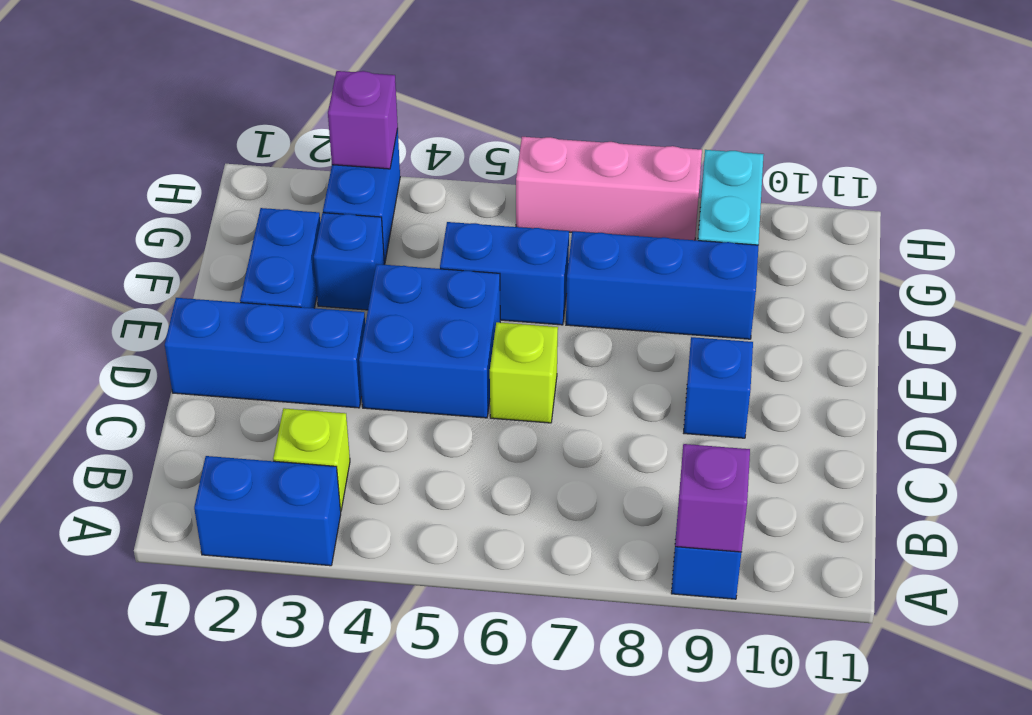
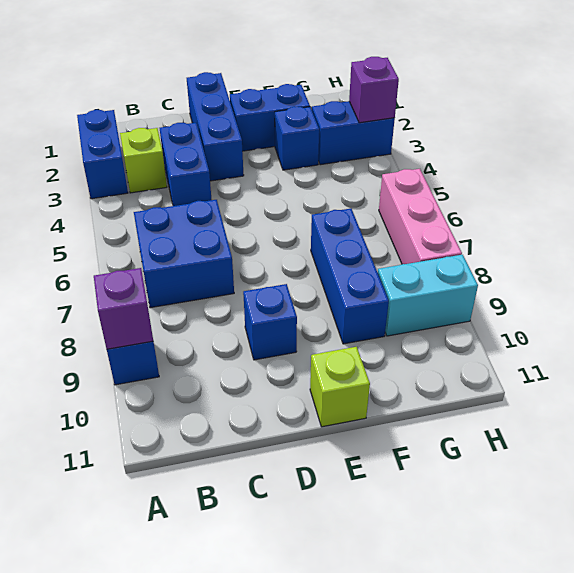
blue brick D4:E5 level 1 -> blue brick B6:C7 level 1
lime brick D6 level 1 -> lime brick E11 level 1
blue brick F5:F6 level 1 -> blue brick C3:C4 level 1

